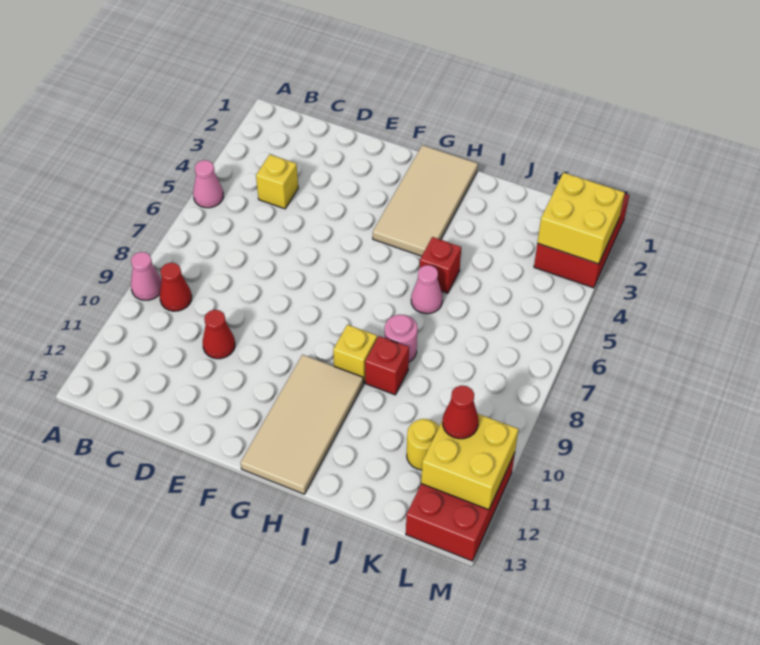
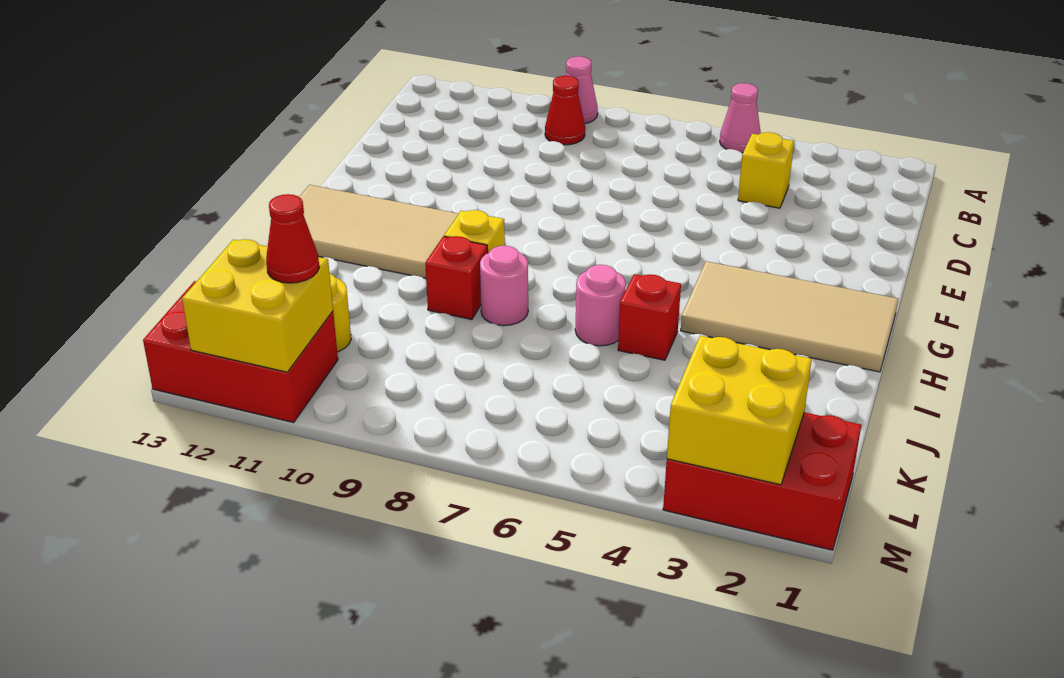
red cone D10 level 1 -> none
pink cone I6 level 1 -> pink round brick I6 level 1

